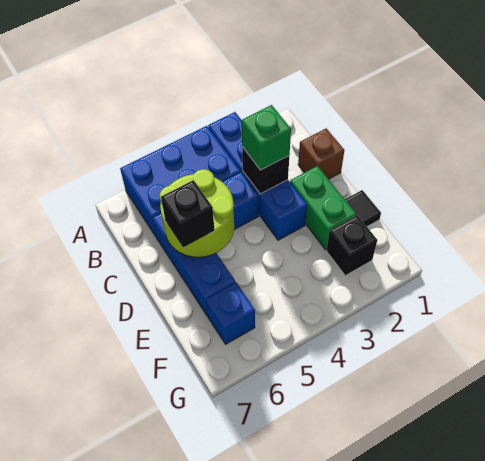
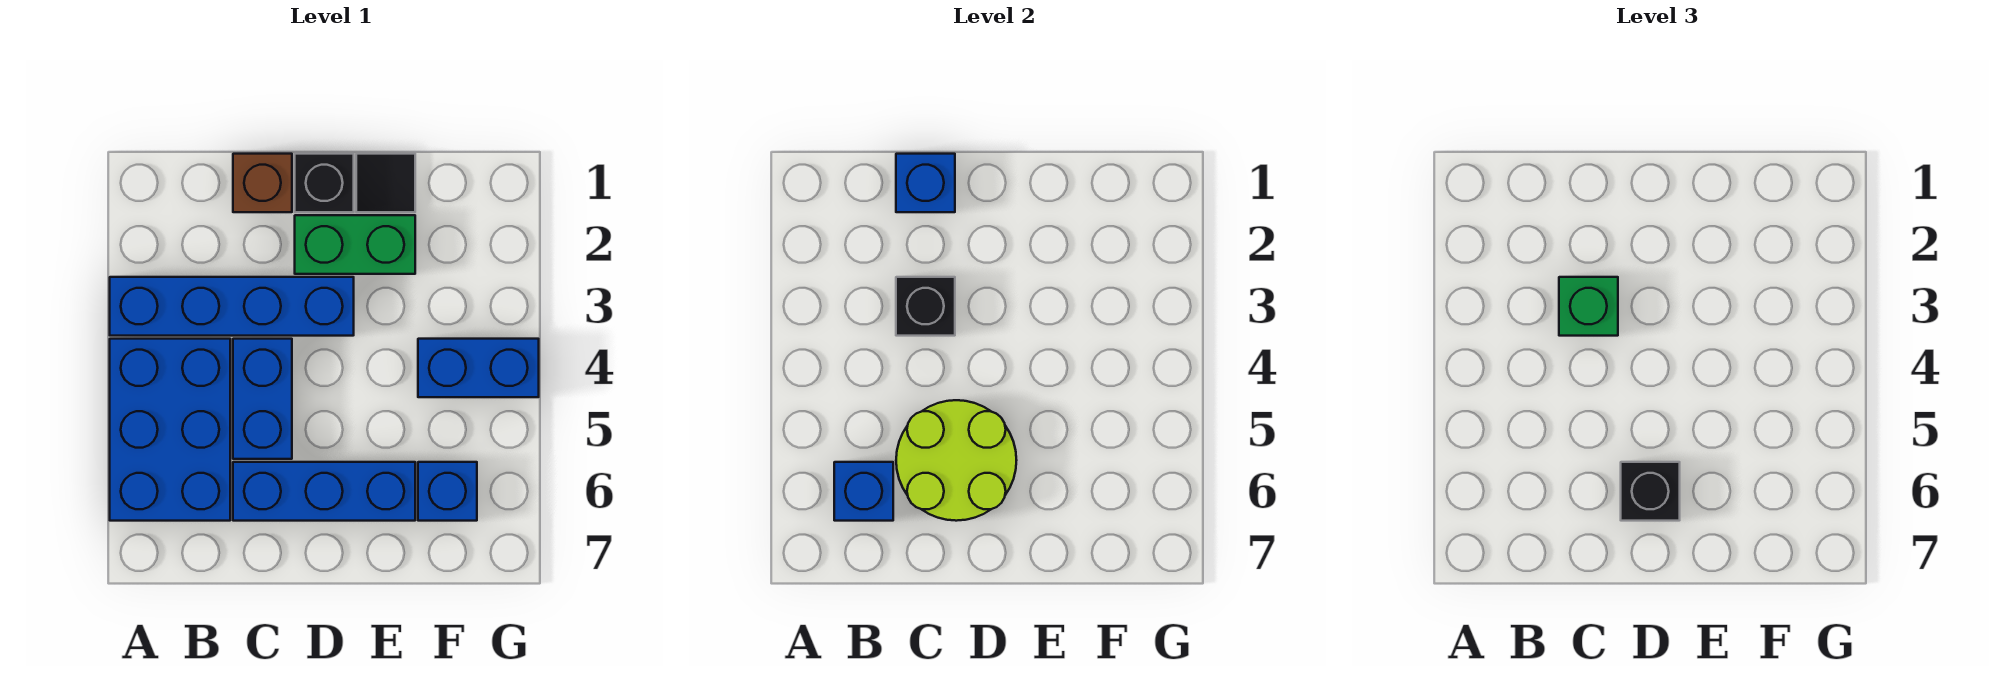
none -> blue brick B6 level 2
none -> blue brick C1 level 2
black brick F2 level 1 -> black brick D1 level 1
none -> blue brick F4:G4 level 1

